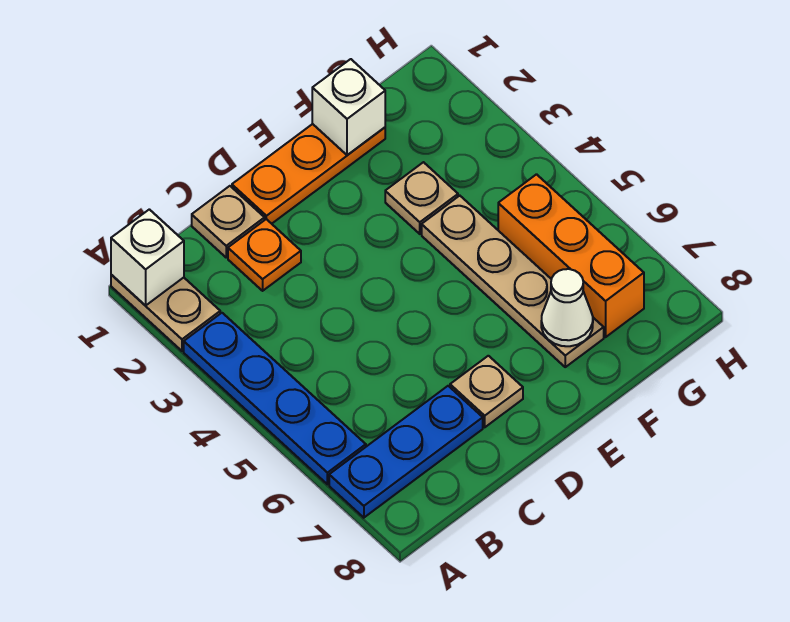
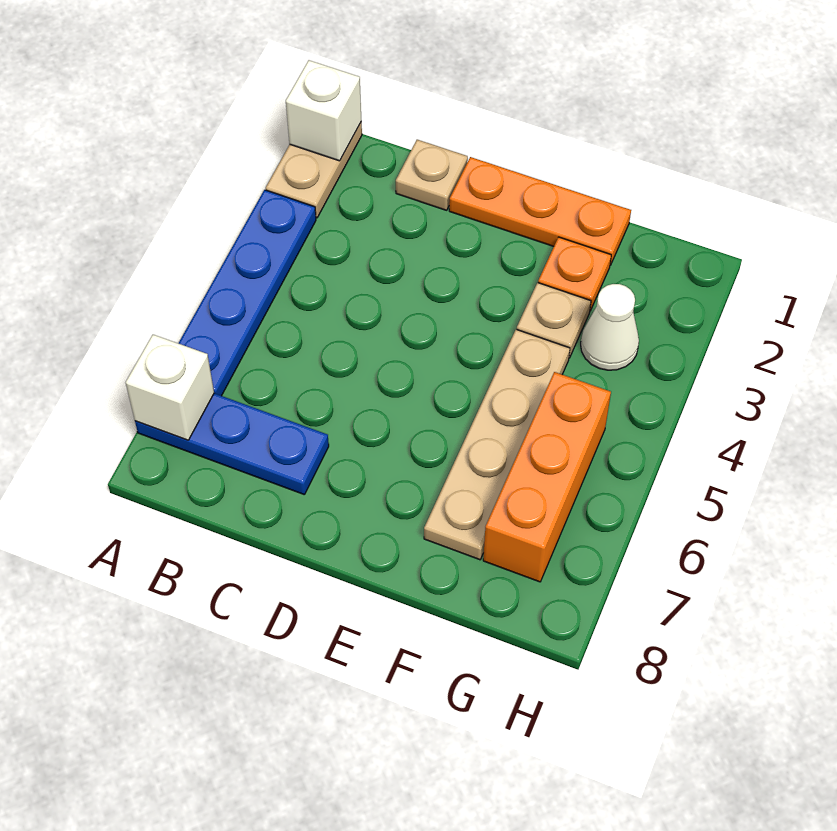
orange plate C2 level 1 -> orange plate F2 level 1
tan plate D7 level 1 -> none
white brick F1 level 2 -> white brick A7 level 2
white cone F7 level 2 -> white cone G3 level 1

